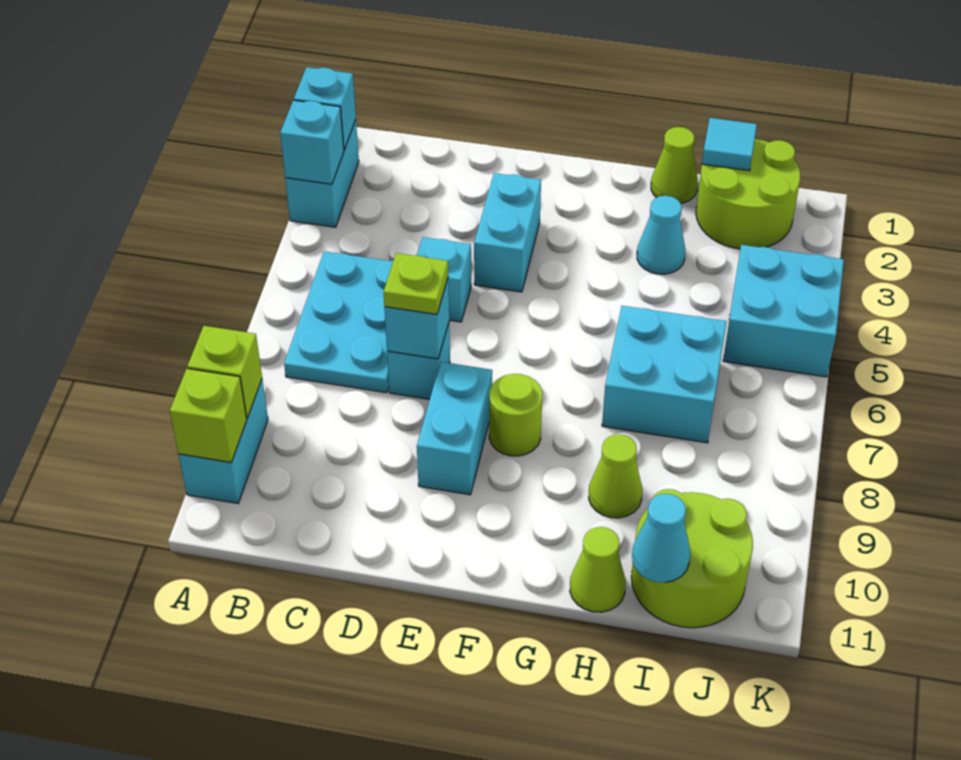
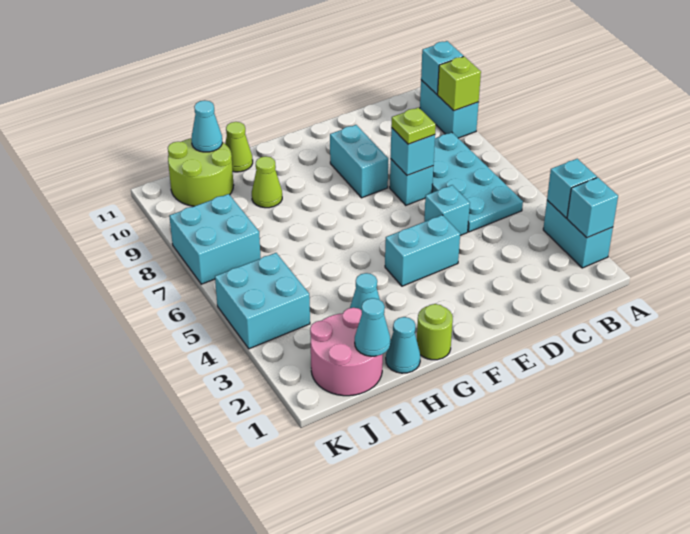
lime brick A10 level 2 -> cyan brick A10 level 2
cyan plate B5:C7 level 1 -> cyan plate B5:C8 level 1
cyan brick E3:E4 level 1 -> cyan brick E4:F4 level 1
lime round brick F8 level 1 -> lime round brick G1 level 1
lime cone H1 level 1 -> cyan cone H1 level 1
cyan brick H6:I7 level 1 -> cyan brick J7:K8 level 1
lime round brick I1:J2 level 1 -> pink round brick I1:J2 level 1
cyan tile I1 level 2 -> cyan cone I1 level 2

